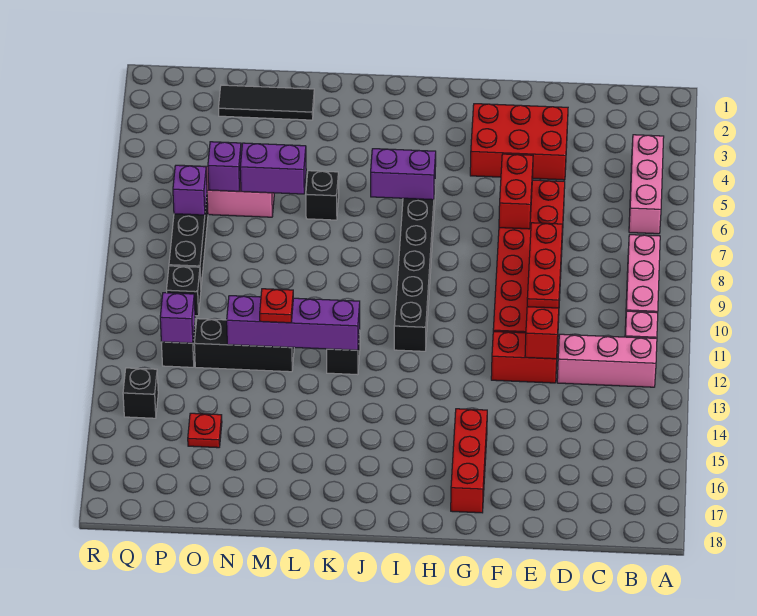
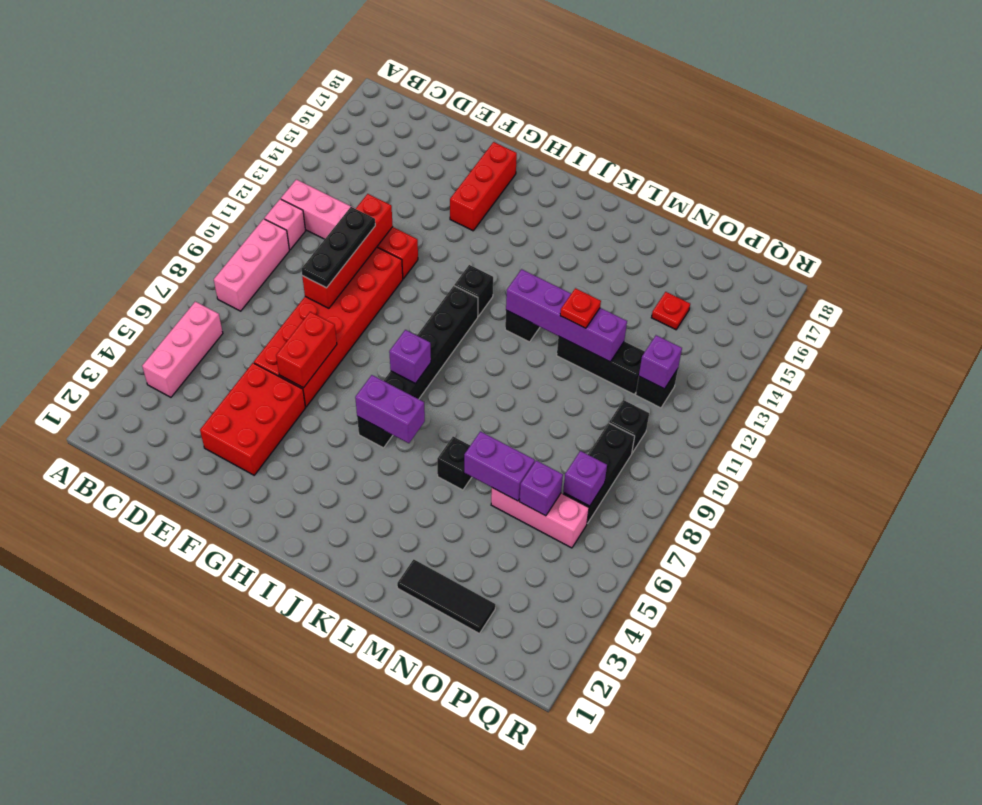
red brick E3:G4 level 1 -> red brick E3:F5 level 1
red plate E9:E11 level 3 -> black plate E9:E11 level 3
none -> purple brick I8 level 2
black brick Q14 level 1 -> black brick I12 level 1

